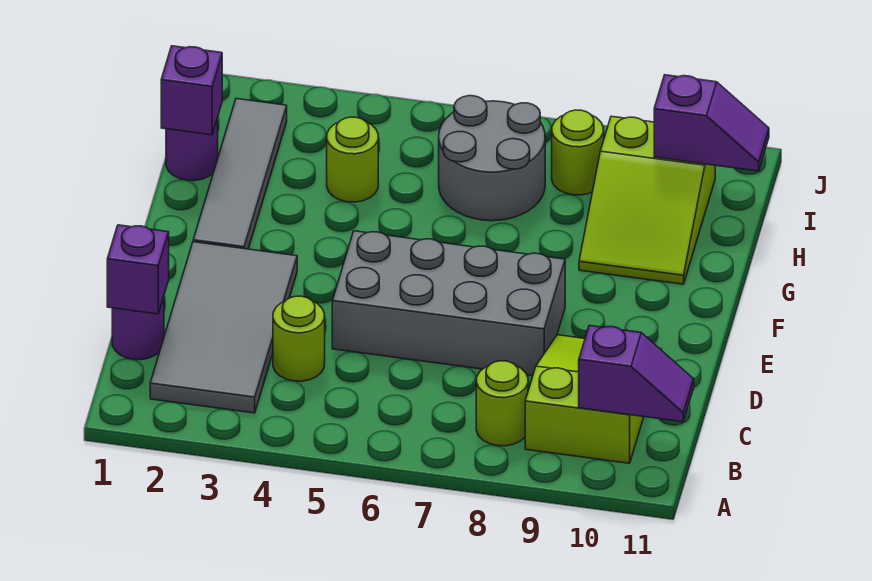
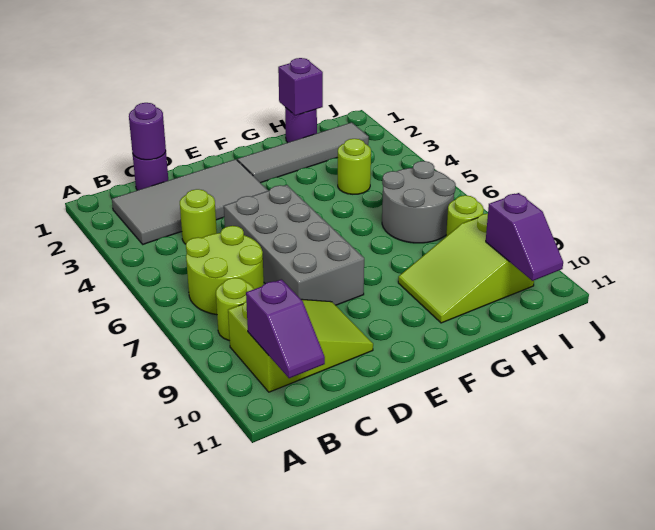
none -> lime round brick B6:C7 level 1
purple brick C1 level 2 -> purple round brick C1 level 2

